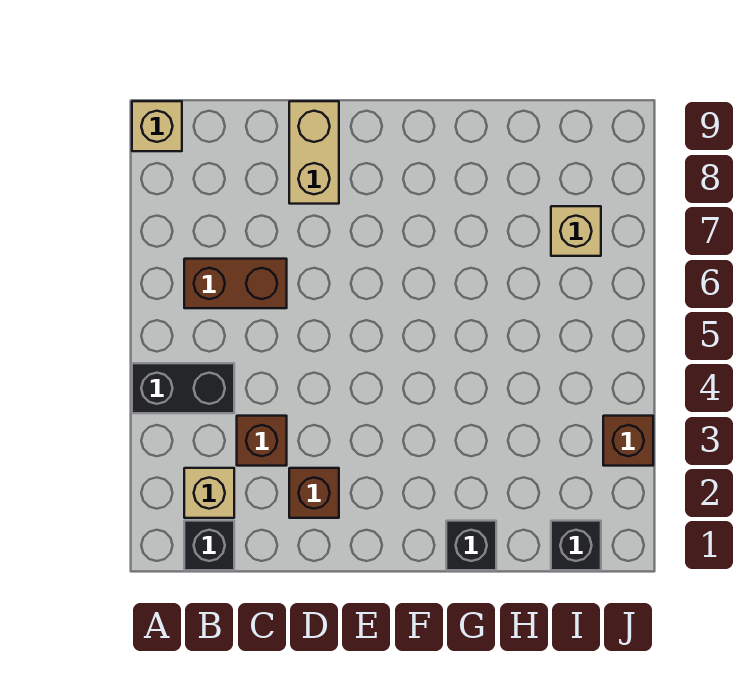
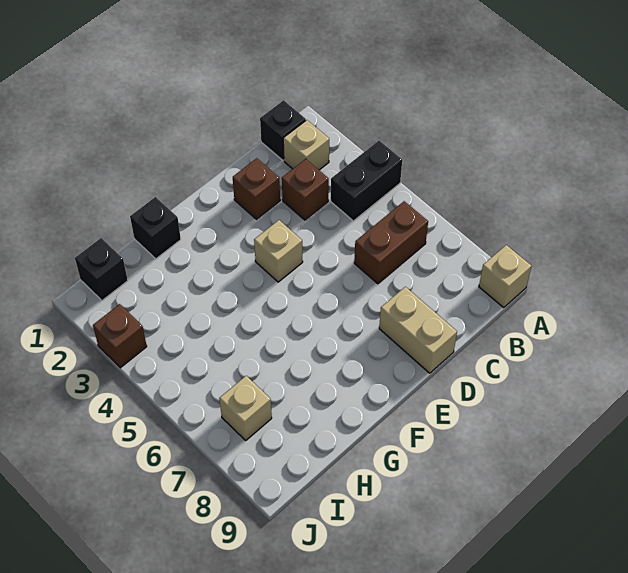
none -> tan brick E4 level 1

